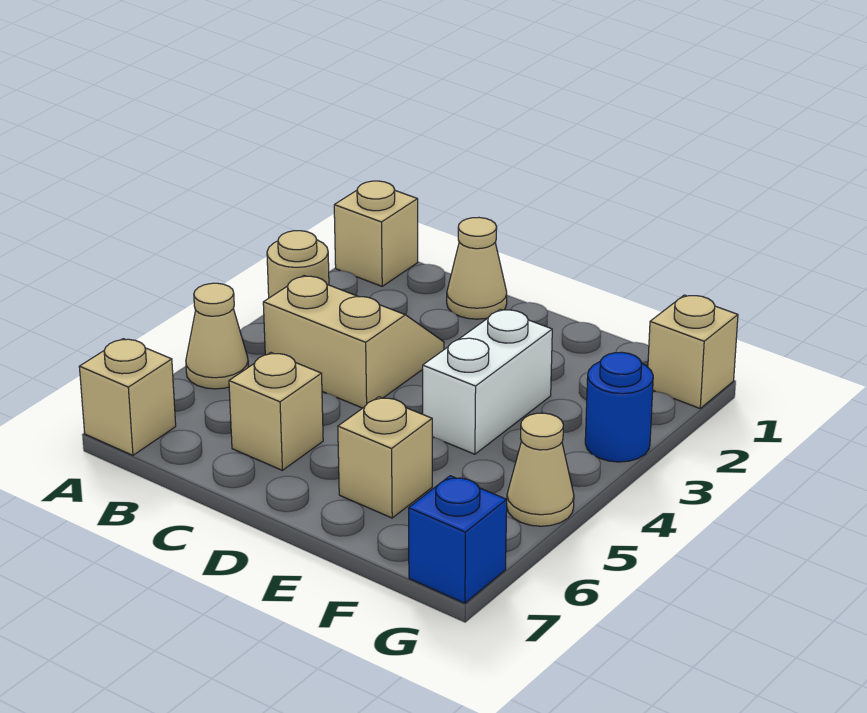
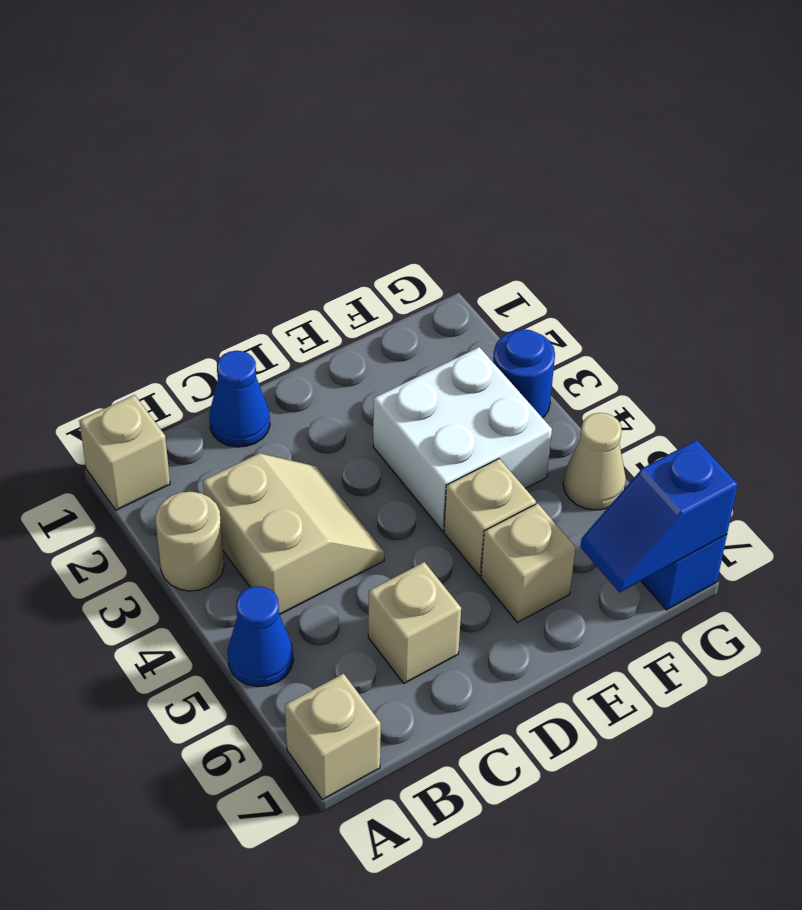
tan cone A5 level 1 -> blue cone A5 level 1
tan slope B3:C4 level 1 top 4 -> tan slope B3:C4 level 1 top B
tan cone C1 level 1 -> blue cone C1 level 1
white brick E3:E4 level 1 -> white brick E3:F4 level 1
none -> blue slope F7:G7 level 2 top G
tan brick G1 level 1 -> tan brick E5 level 1

